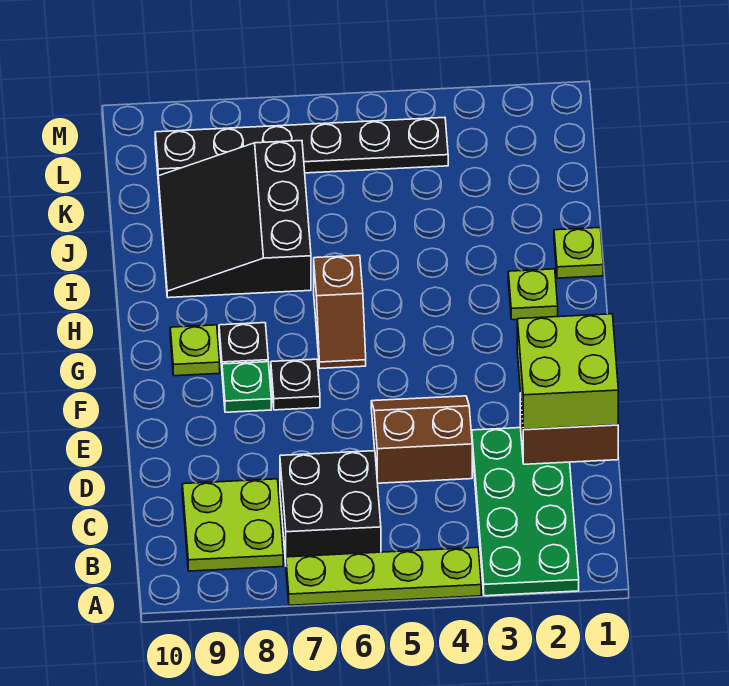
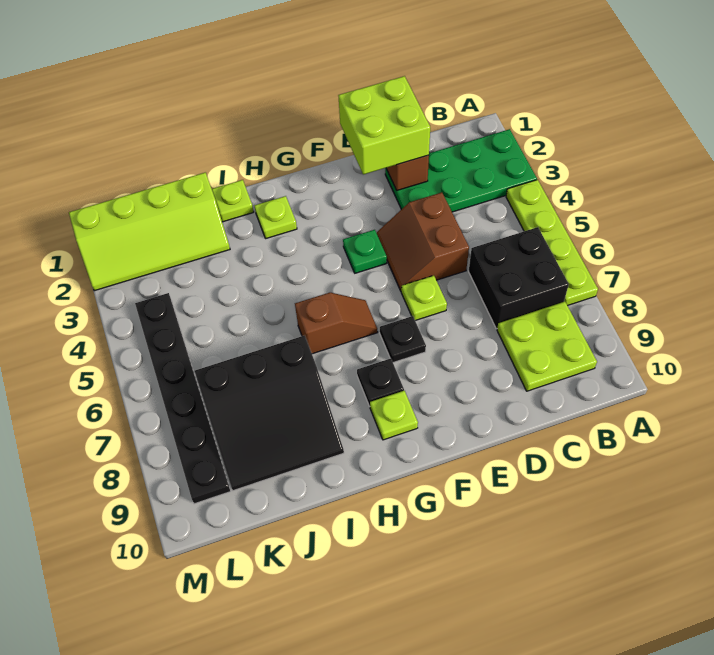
none -> lime plate E6 level 1
green plate F8 level 1 -> green plate F4 level 1
none -> lime slope J1:M2 level 1 top 1

